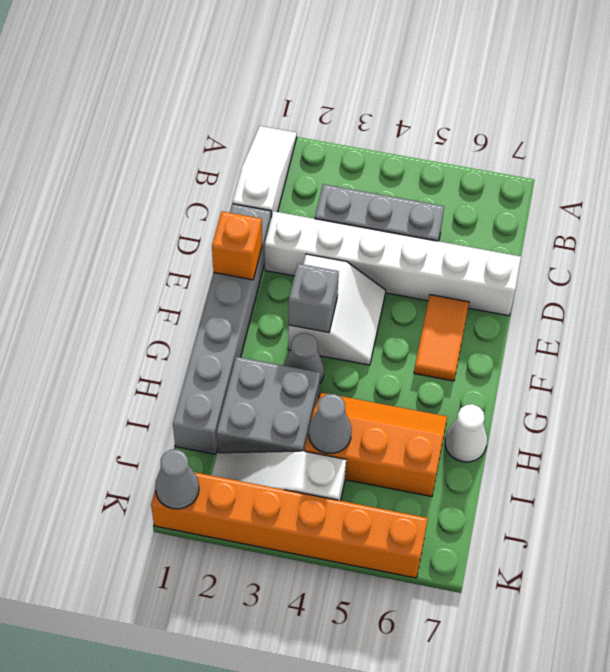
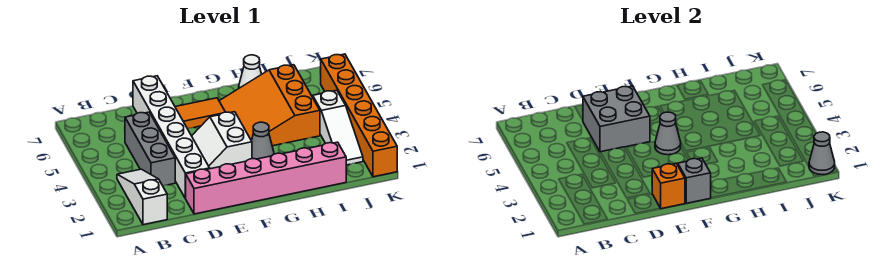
white slope A1:C1 level 1 top C -> white slope B1:B3 level 1 top 1
grey brick D1:I1 level 1 -> pink brick D1:I1 level 1
white slope E3:F4 level 1 top 3 -> white slope E3:F4 level 1 top F
grey brick F3 level 2 -> grey brick F1 level 2
grey brick H2:I3 level 1 -> grey brick D5:E6 level 2
orange slope H4:I6 level 1 top I -> orange slope G4:I6 level 1 top I
grey cone I4 level 2 -> grey cone F4 level 2

